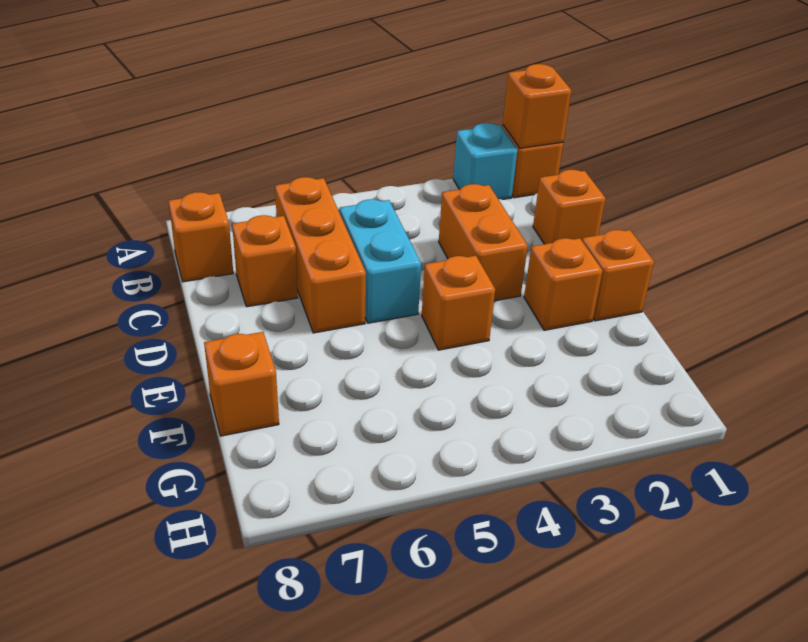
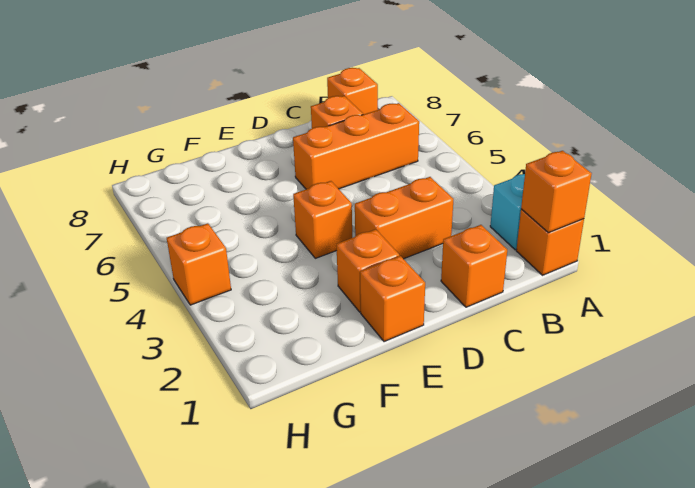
cyan brick C5:D5 level 1 -> none
orange brick F8 level 1 -> orange brick H4 level 1

